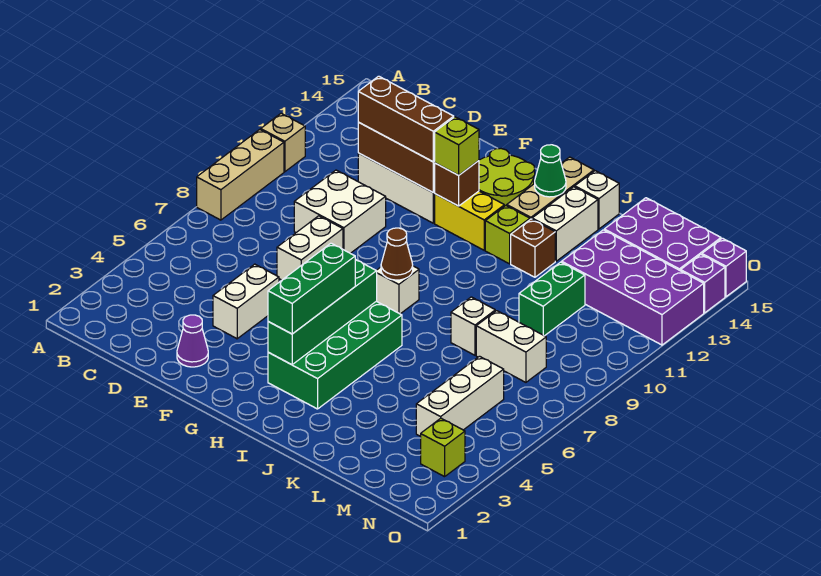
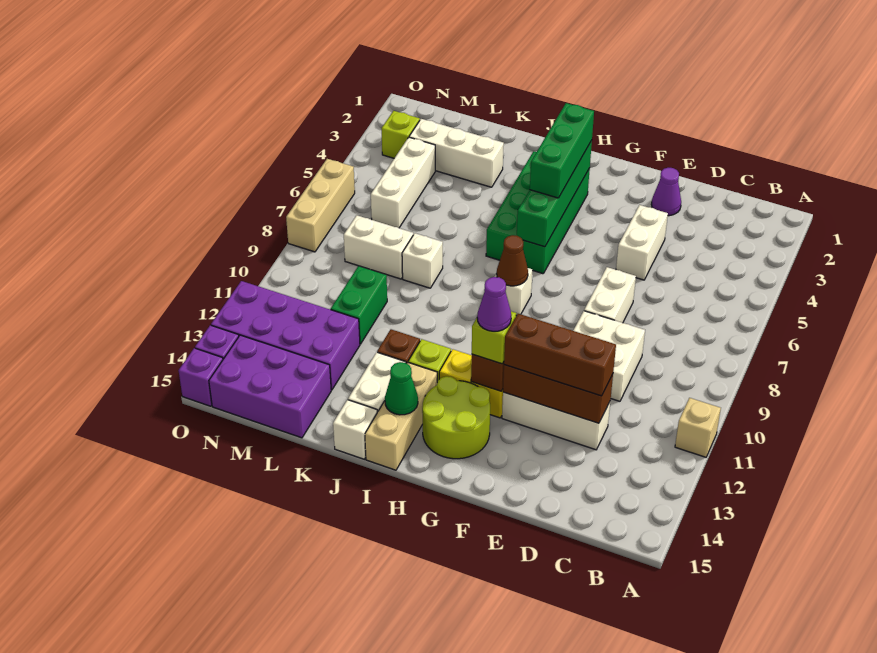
tan brick A8:A10 level 1 -> tan brick O6:O8 level 1
none -> purple cone G12 level 4
none -> white brick K3:M3 level 1

